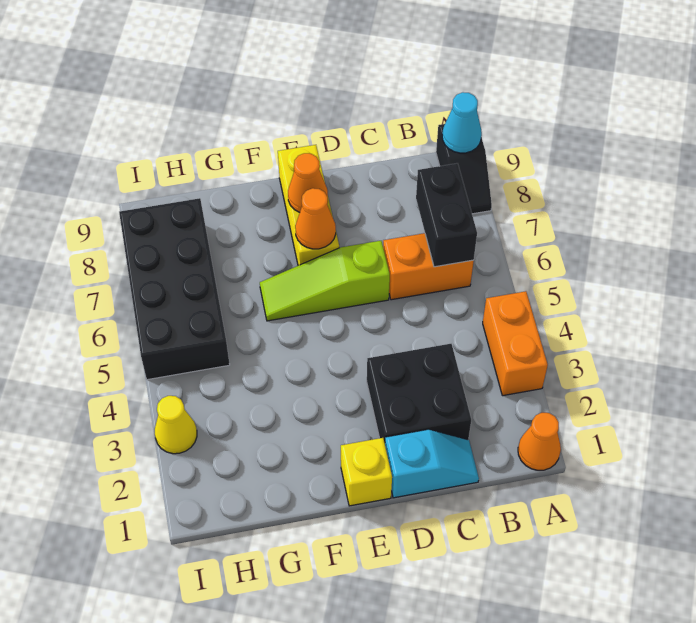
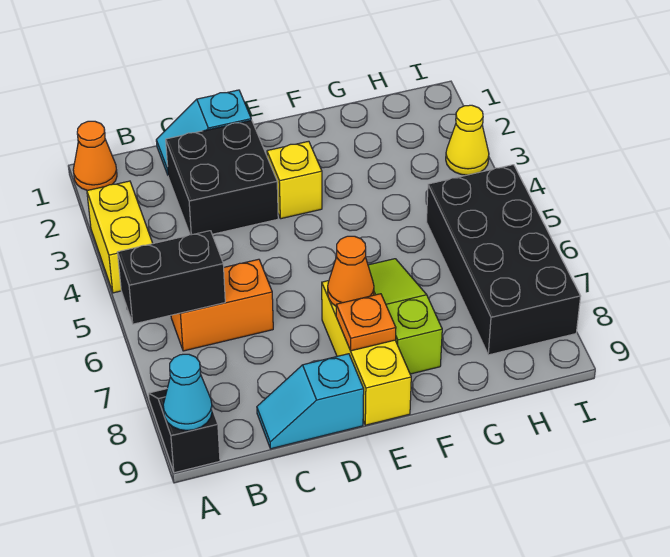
orange brick A3:A4 level 1 -> yellow brick A3:A4 level 1
black brick B6:B7 level 2 -> black brick A6:B6 level 2
none -> cyan slope C9:D9 level 1 top D
lime slope D6:F6 level 1 top D -> lime slope F6:F8 level 1 top 8
yellow brick E1 level 1 -> yellow brick E3 level 1
orange cone E8 level 2 -> orange plate E8 level 2

